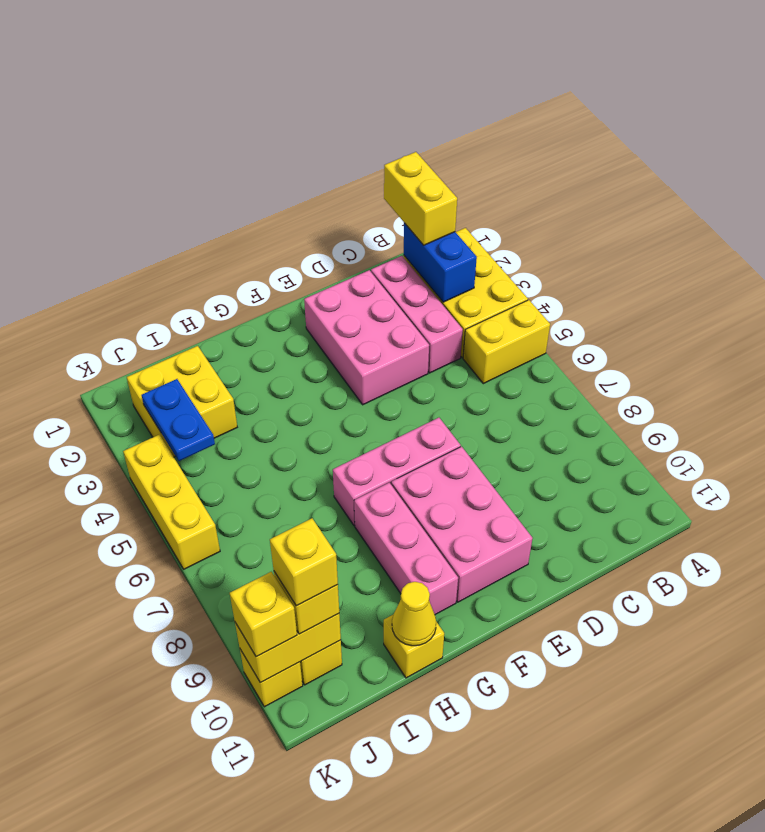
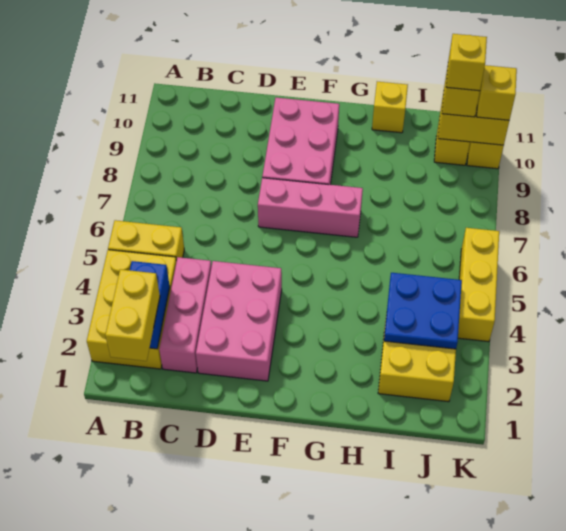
pink brick G8:G10 level 1 -> none
yellow cone H11 level 2 -> none
blue plate J3:J4 level 2 -> blue plate I3:J4 level 2

